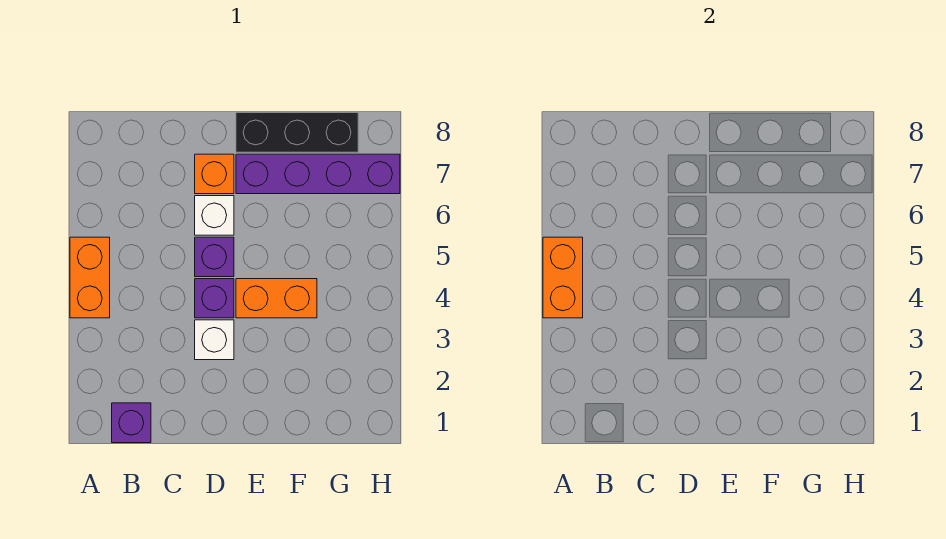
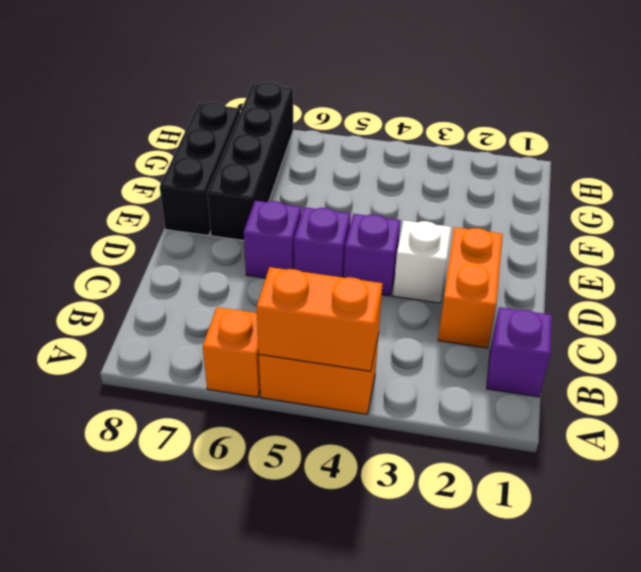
white brick D6 level 1 -> purple brick D6 level 1
orange brick D7 level 1 -> orange brick A6 level 1
orange brick E4:F4 level 1 -> orange brick C2:D2 level 1
purple brick E7:H7 level 1 -> black brick E7:H7 level 1

